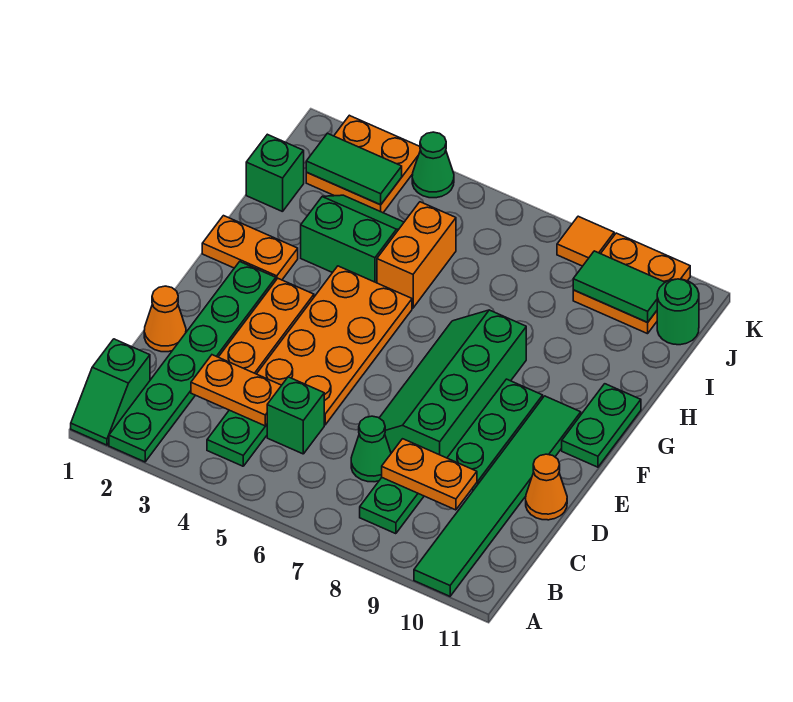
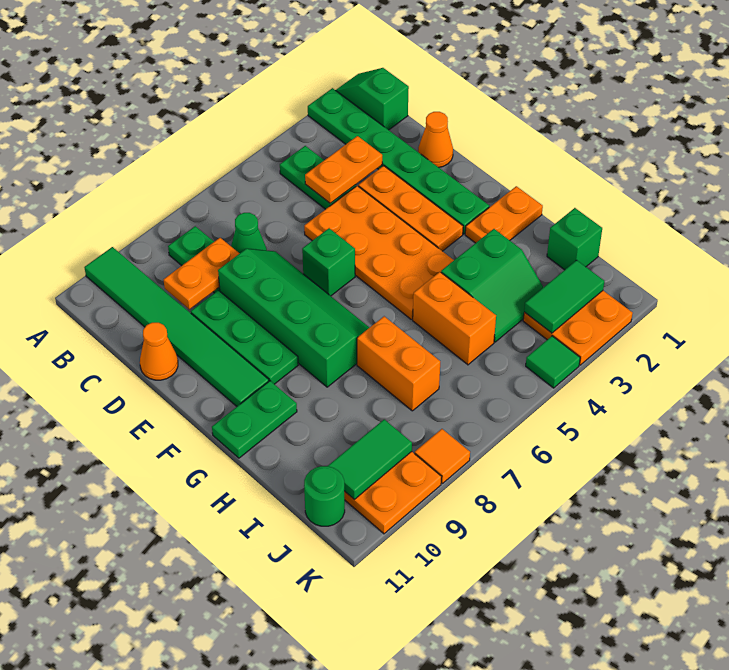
green brick C5 level 1 -> green brick E6 level 1
green plate F11:G11 level 1 -> green plate G10:G11 level 1
none -> orange brick H7:I7 level 1
green cone K4 level 1 -> green tile K4 level 1

